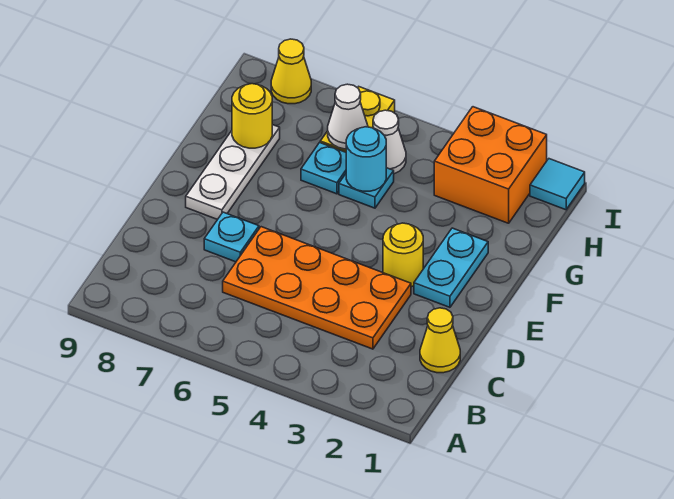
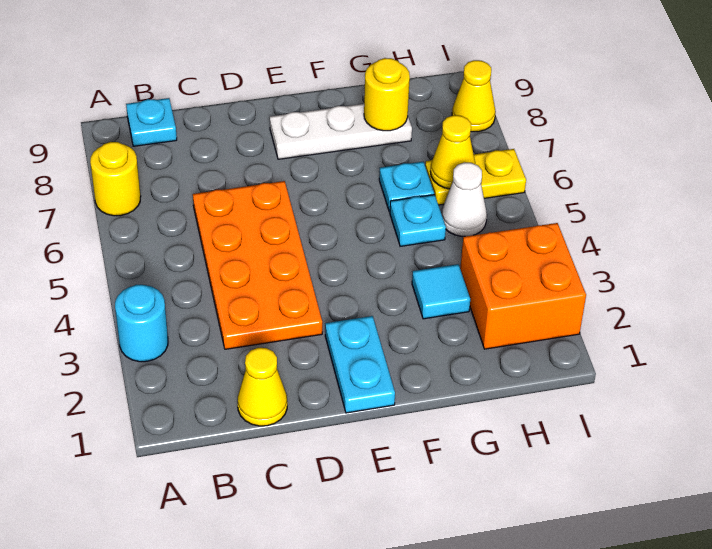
cyan plate D7 level 1 -> cyan plate B9 level 1
cyan plate E2:F2 level 1 -> cyan plate E1:E2 level 1
yellow round brick E3 level 1 -> yellow round brick A7 level 1
cyan round brick G5 level 2 -> cyan round brick A3 level 1
white cone H6 level 2 -> yellow cone H6 level 2
cyan tile I1 level 1 -> cyan tile G3 level 1

